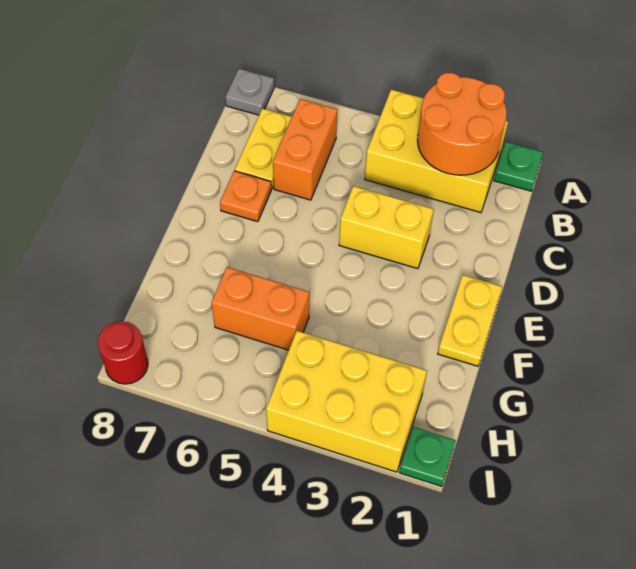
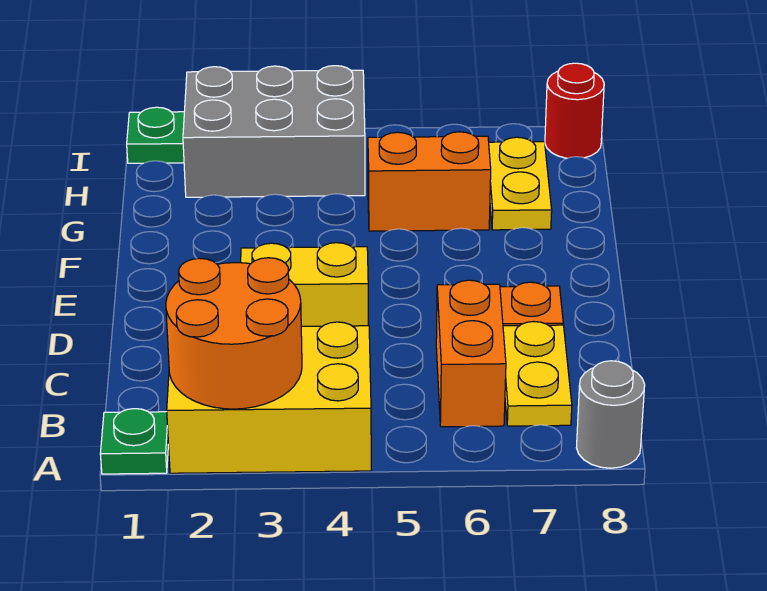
grey plate A8 level 1 -> grey round brick A8 level 1
yellow plate E1:F1 level 1 -> yellow plate G7:H7 level 1
yellow brick H2:I4 level 1 -> grey brick H2:I4 level 1

